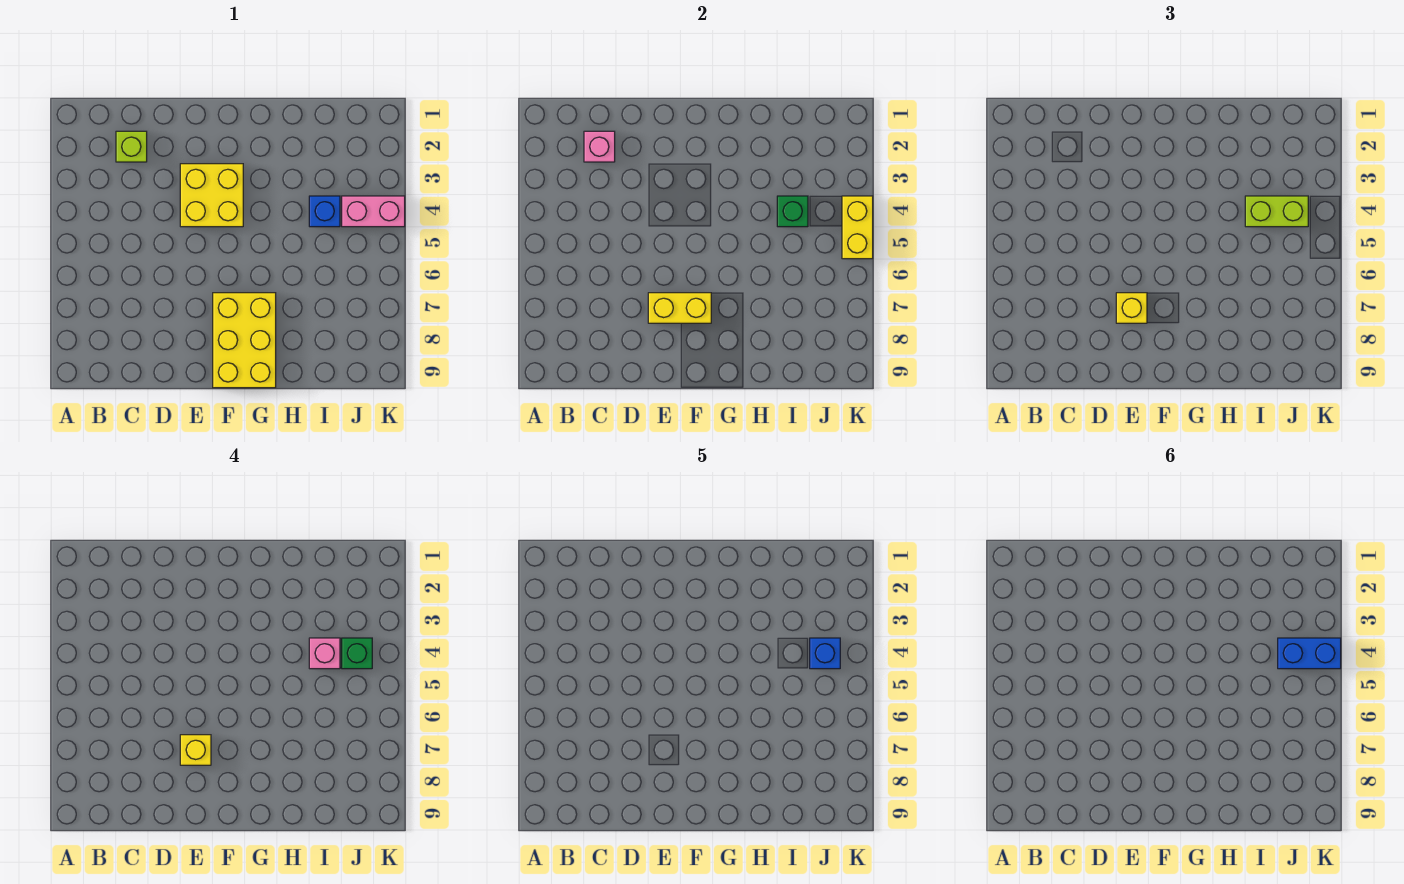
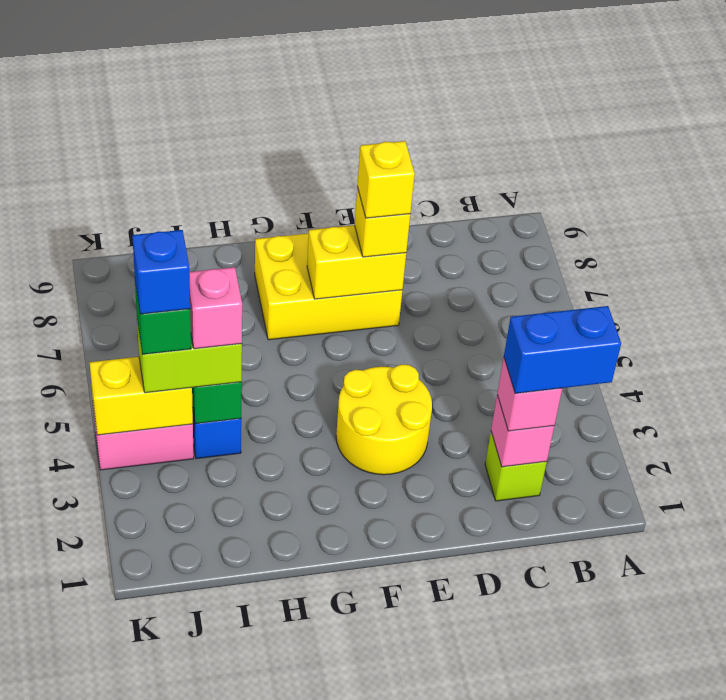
none -> pink brick C2 level 3
yellow brick E3:F4 level 1 -> yellow round brick E3:F4 level 1
yellow brick F7:G9 level 1 -> yellow brick E7:G8 level 1
blue brick J4:K4 level 6 -> blue brick B2:C2 level 4
yellow brick K4:K5 level 2 -> yellow brick J4:K4 level 2

